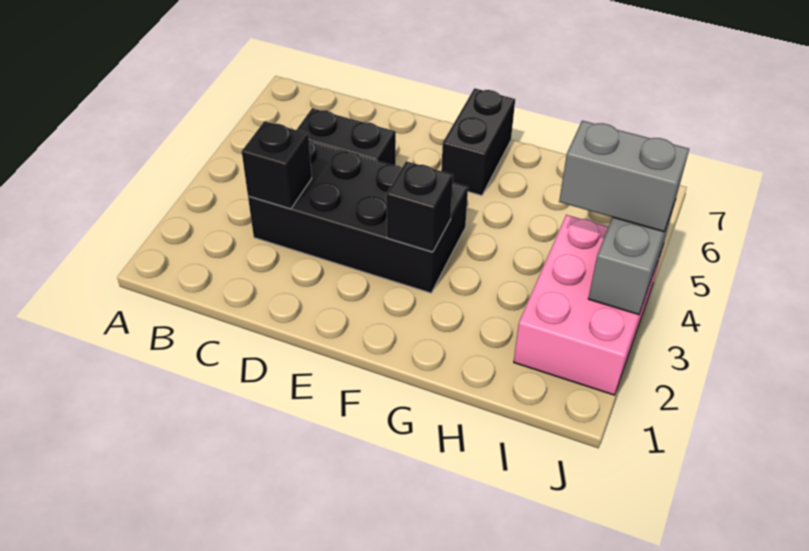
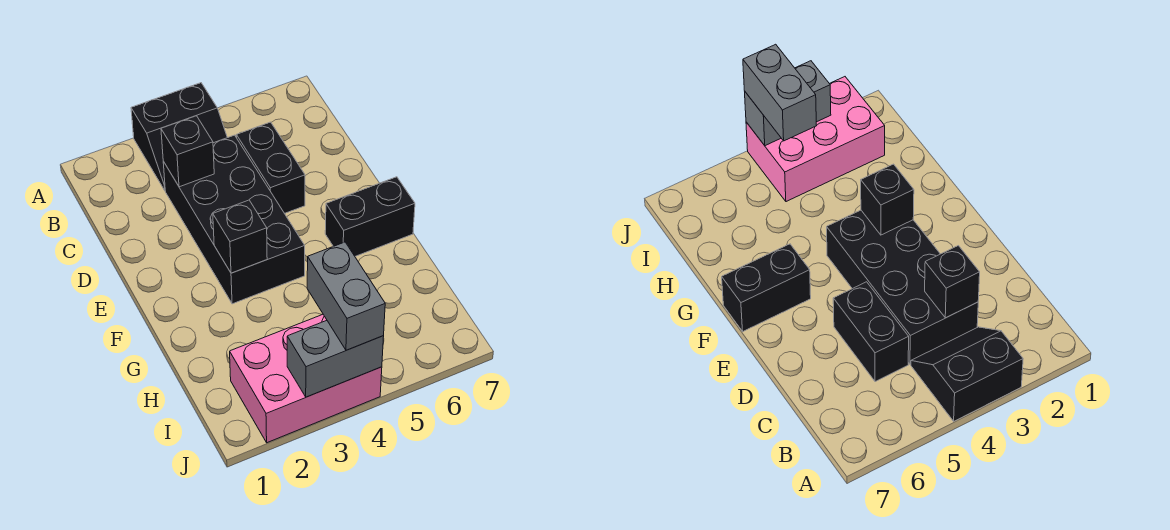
none -> black slope A3:B4 level 1 top A

